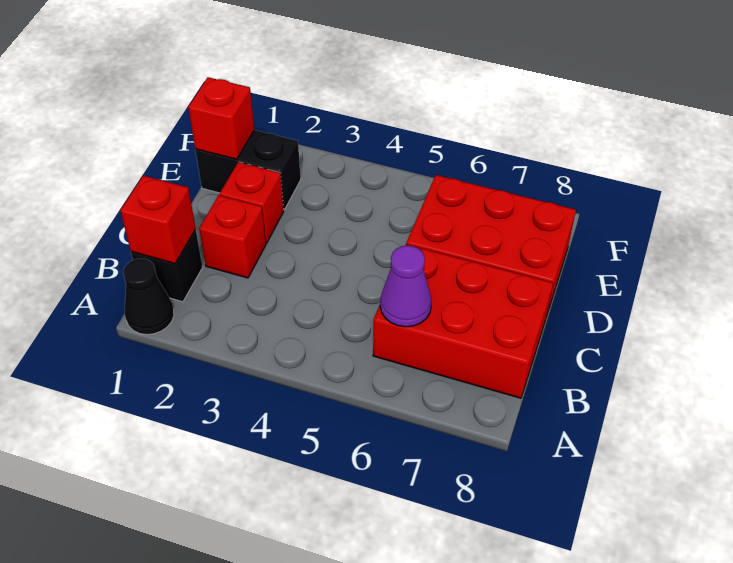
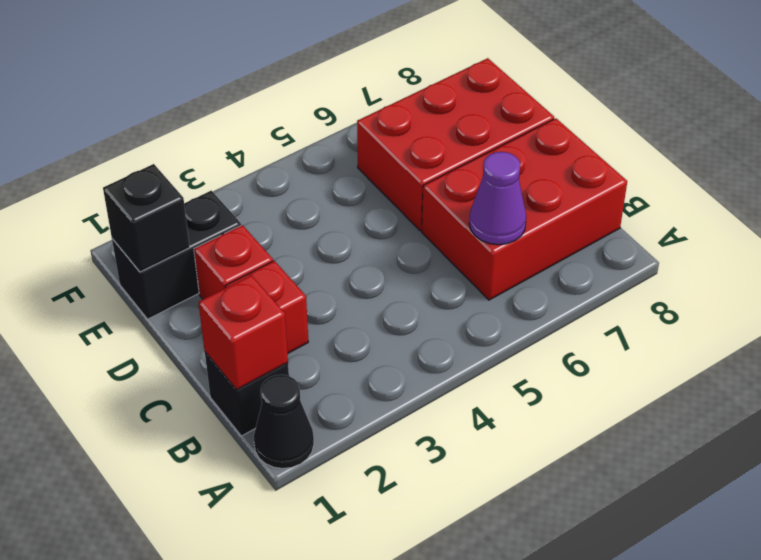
red brick E1 level 2 -> black brick E1 level 2

